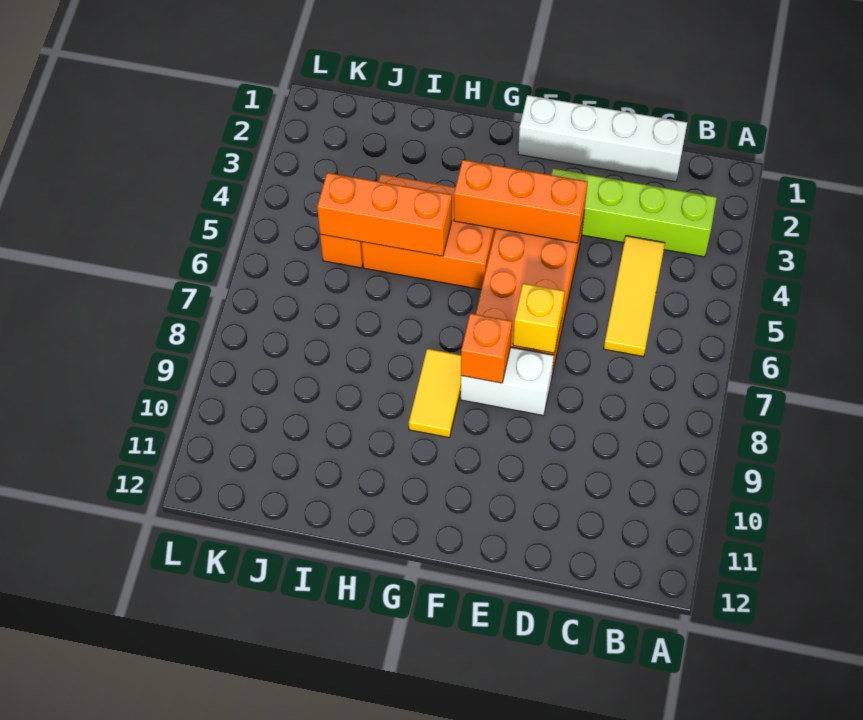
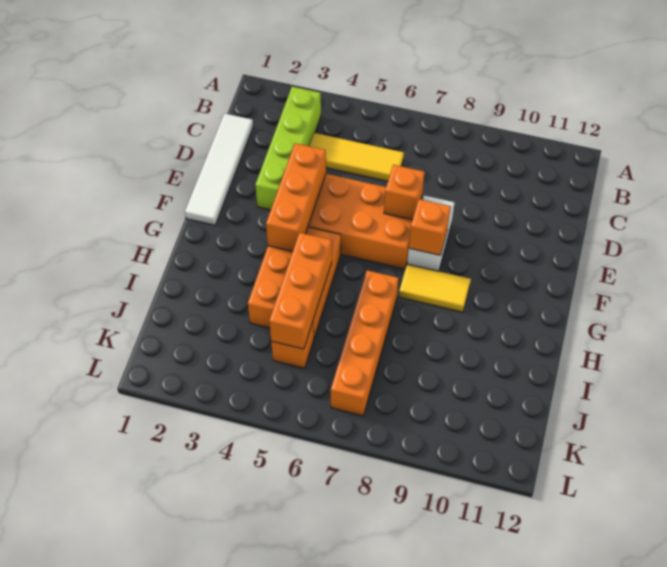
white brick C1:F1 level 1 -> white tile C1:F1 level 1
yellow brick E7 level 2 -> orange brick E7 level 2
none -> orange brick H7:K7 level 1

